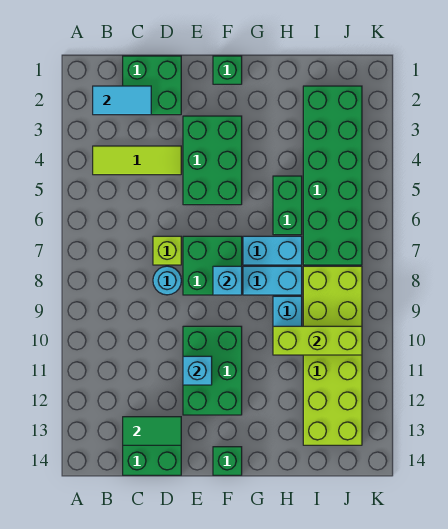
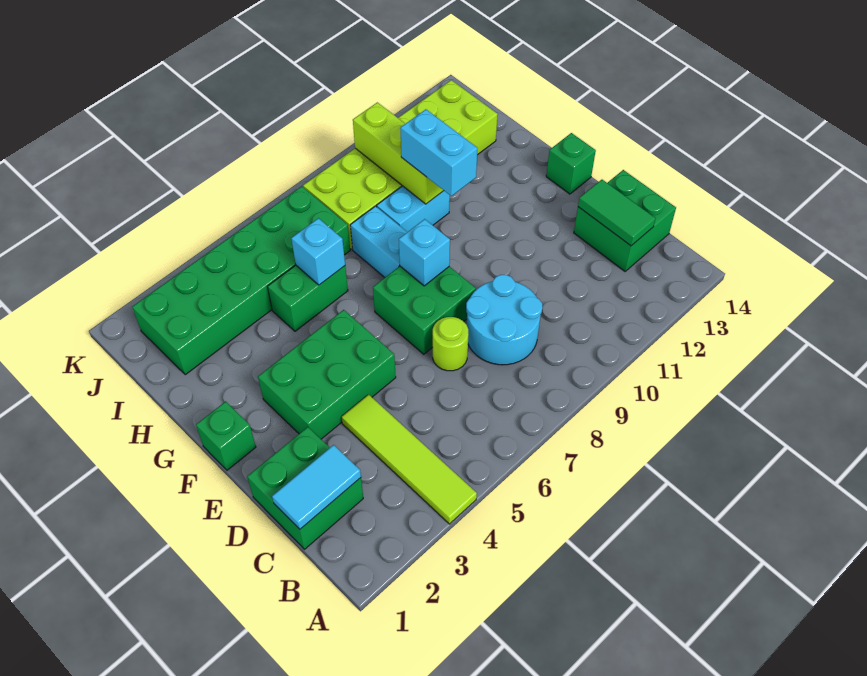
cyan tile B2:C2 level 2 -> cyan tile C1:C2 level 2
lime tile B4:D4 level 1 -> lime tile A4:D4 level 1
lime brick D7 level 1 -> lime round brick D7 level 1
cyan round brick D8 level 1 -> cyan round brick C8:D9 level 1
green brick E10:F12 level 1 -> none
cyan brick E11 level 2 -> cyan brick H6 level 2
cyan brick G7:H7 level 1 -> cyan brick G10:H10 level 3

